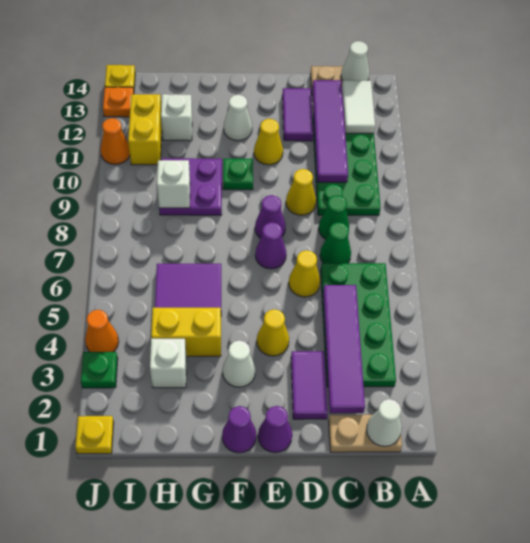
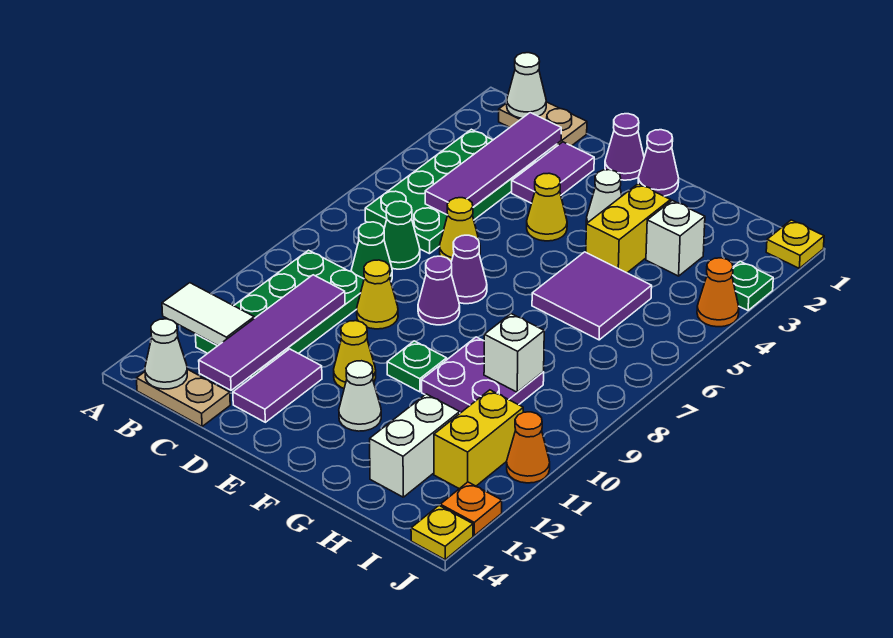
white tile B12:B13 level 2 -> white tile A12:B12 level 2
yellow brick G4:H4 level 1 -> yellow brick G3:G4 level 1
white brick H12 level 1 -> white brick H12:H13 level 1

